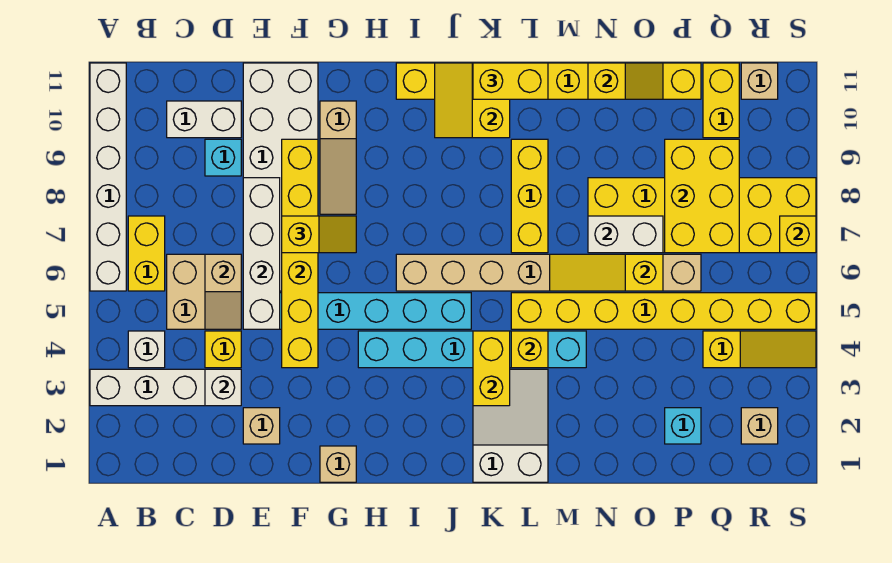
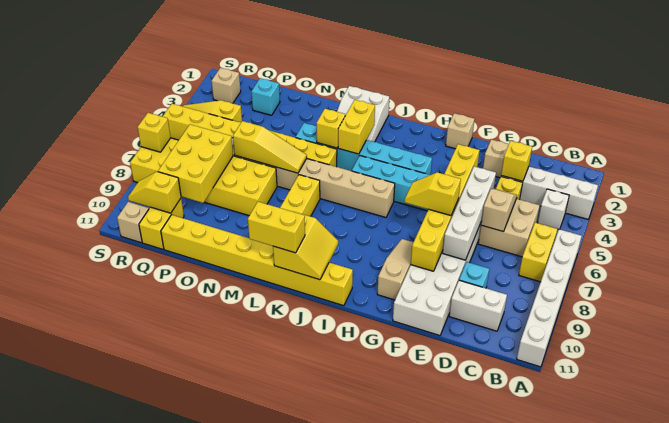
white brick D3 level 2 -> yellow brick D3 level 2
white brick N7:O7 level 2 -> none
yellow slope N11:O11 level 2 top N -> yellow slope Q10:R10 level 2 top Q

